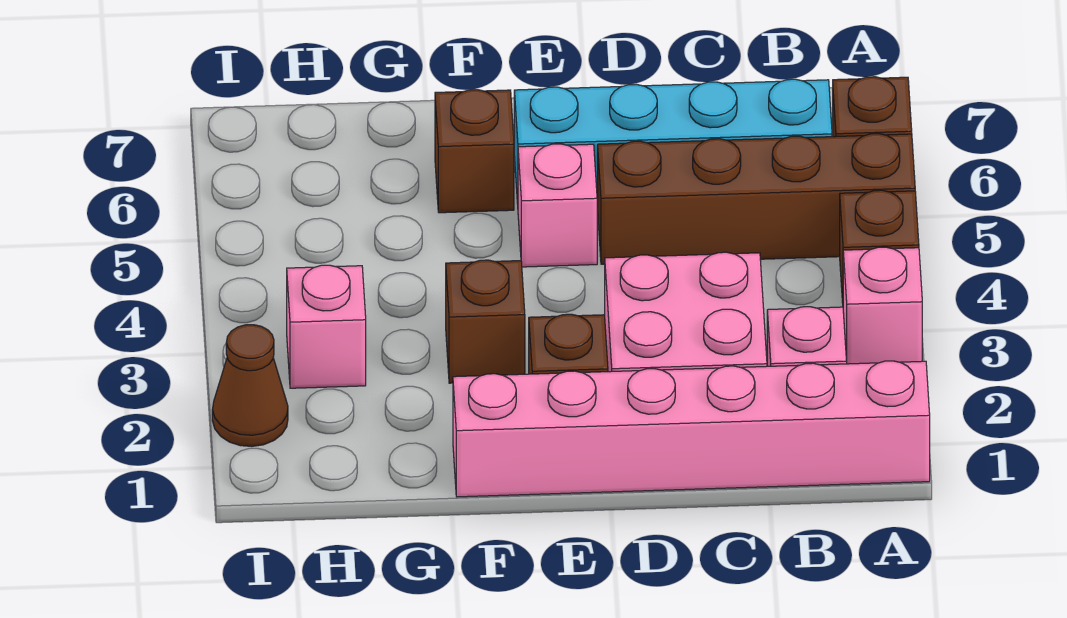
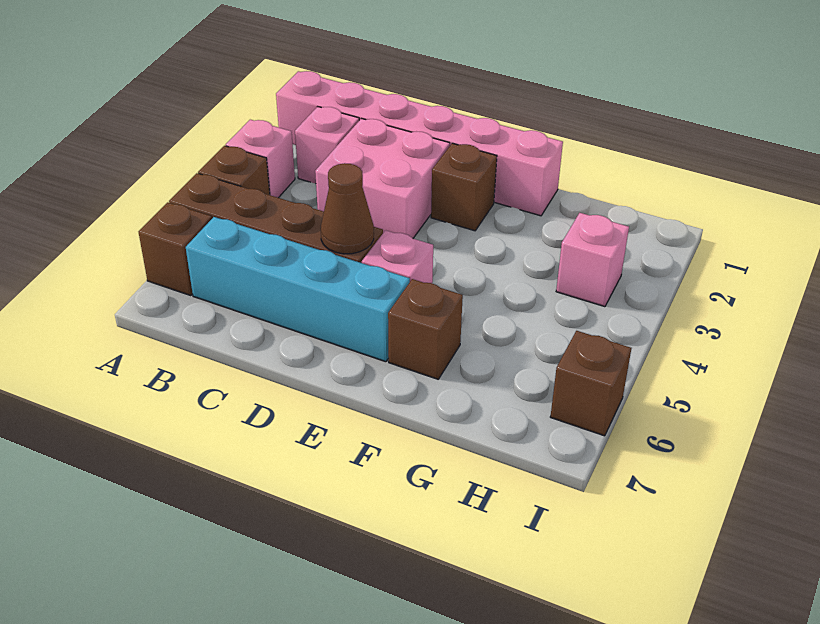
brown brick F3 level 1 -> brown brick I6 level 1
brown cone I2 level 1 -> brown cone D5 level 2

